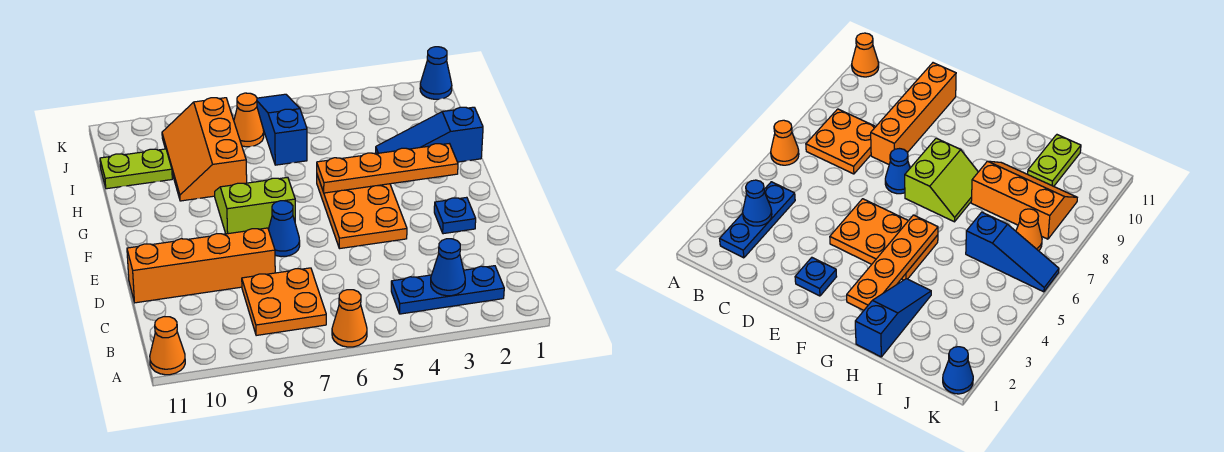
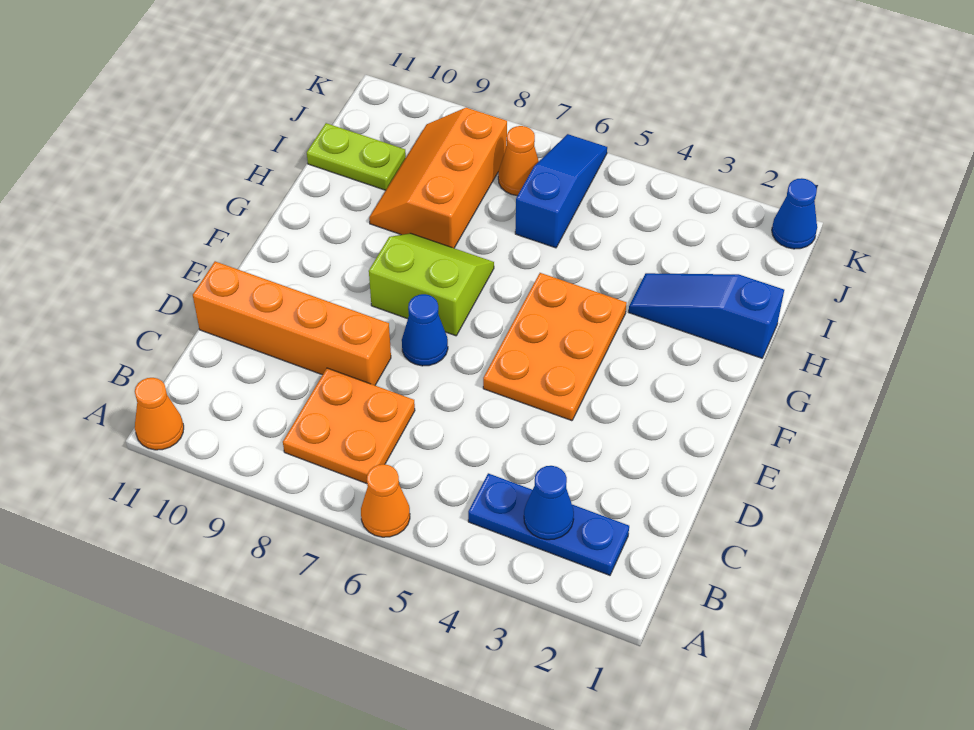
blue plate E2 level 1 -> none
orange plate G2:G5 level 2 -> none

